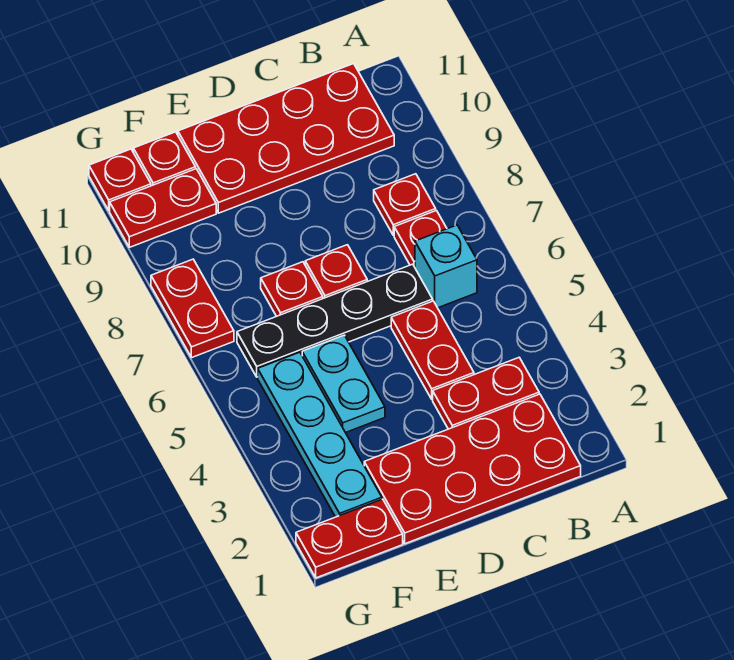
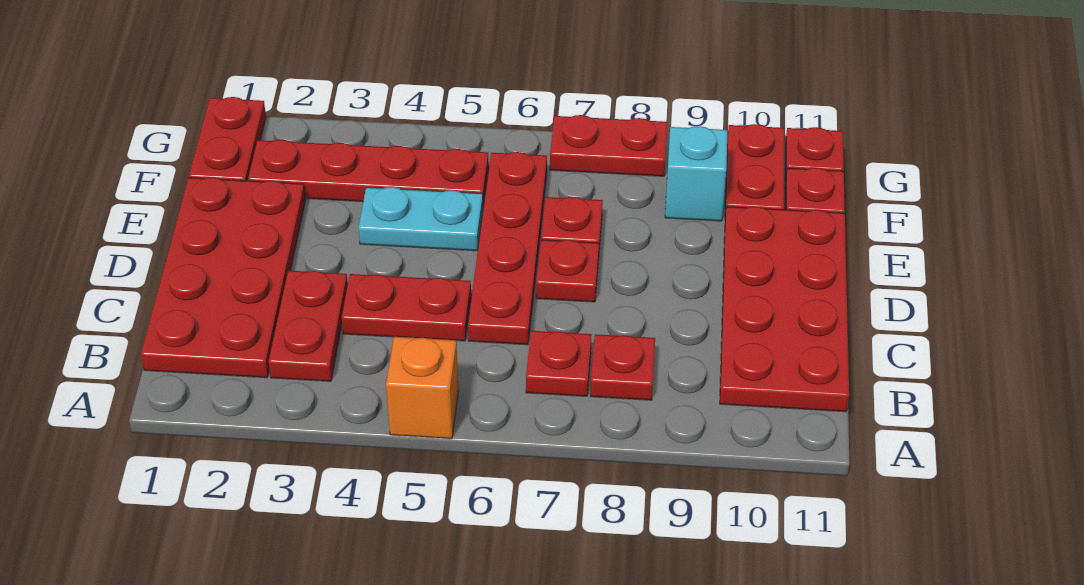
none -> orange brick A5 level 1
cyan brick B6 level 1 -> cyan brick F9 level 1
black plate C6:F6 level 1 -> red plate C6:F6 level 1
cyan plate F2:F5 level 1 -> red plate F2:F5 level 1

